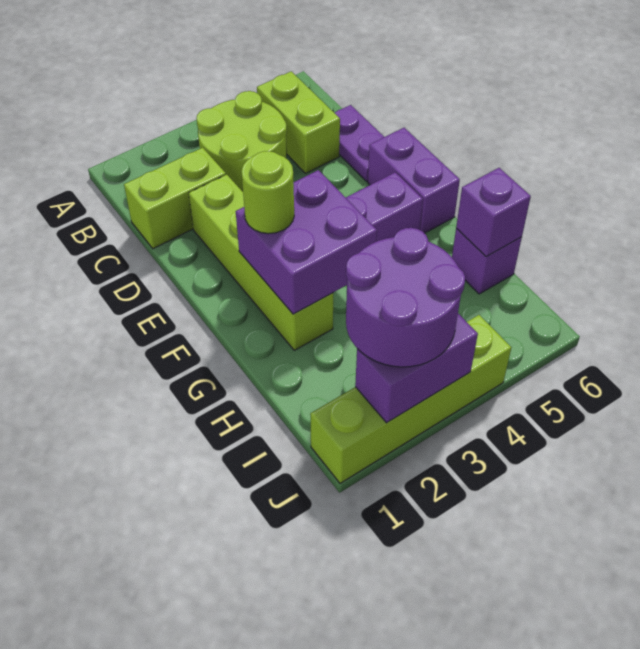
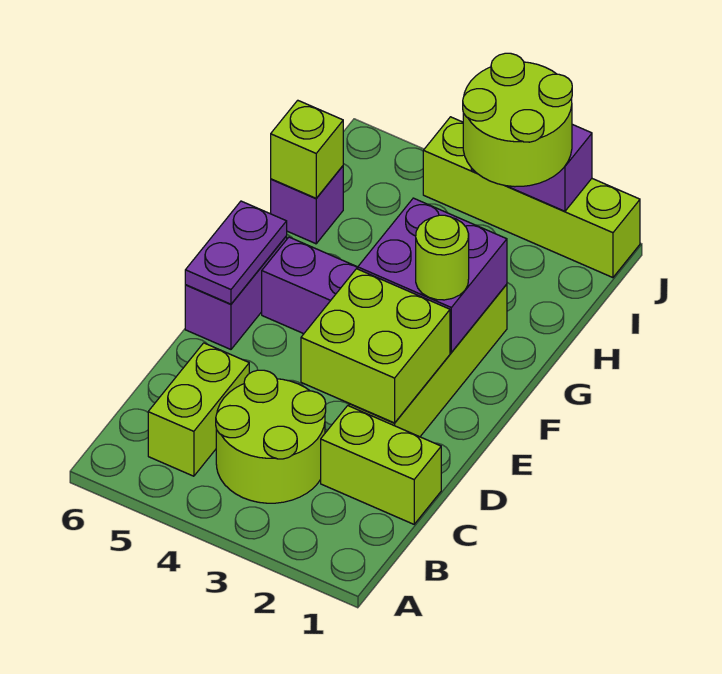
purple plate C6:D6 level 1 -> purple plate E6:F6 level 2
none -> lime brick D2:E3 level 2
purple brick H6 level 2 -> lime brick H6 level 2
purple round brick I2:J3 level 3 -> lime round brick I2:J3 level 3

